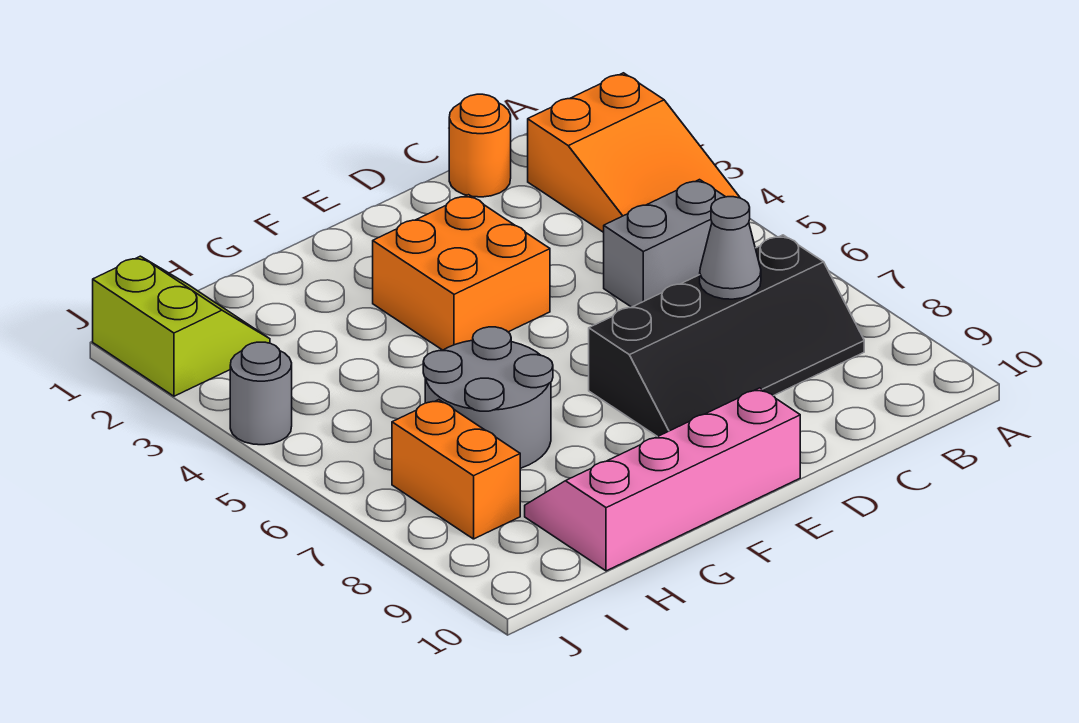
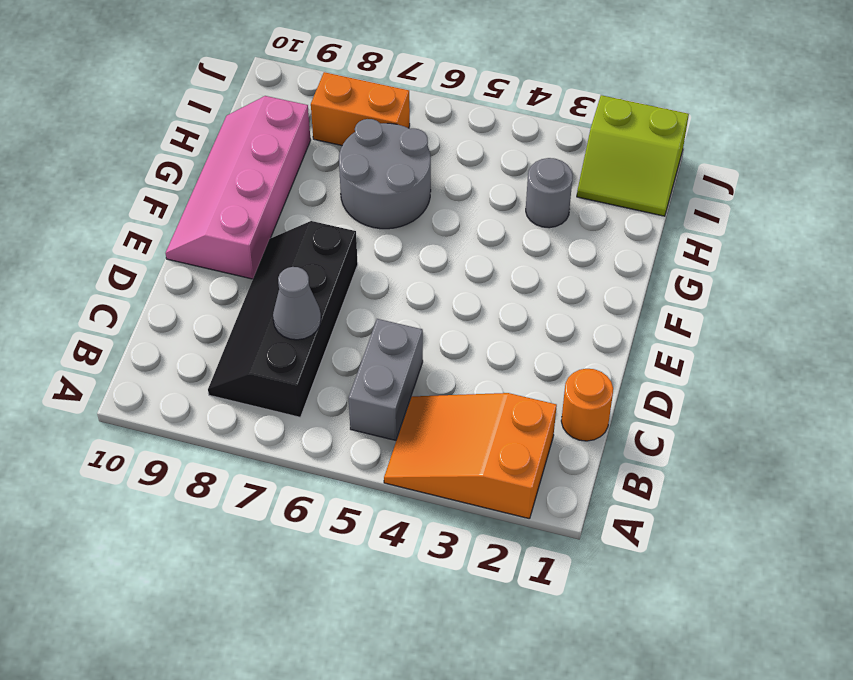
orange brick E3:F4 level 1 -> none
pink slope E9:H10 level 1 top 10 -> pink slope E9:H10 level 1 top 9
grey round brick J4 level 1 -> grey round brick H3 level 1

